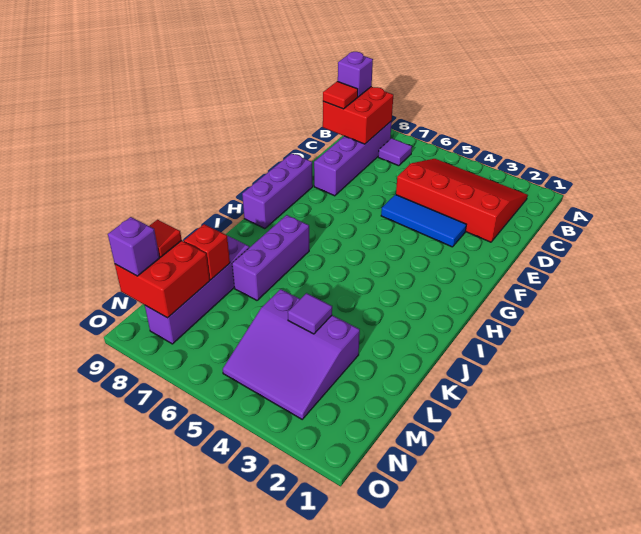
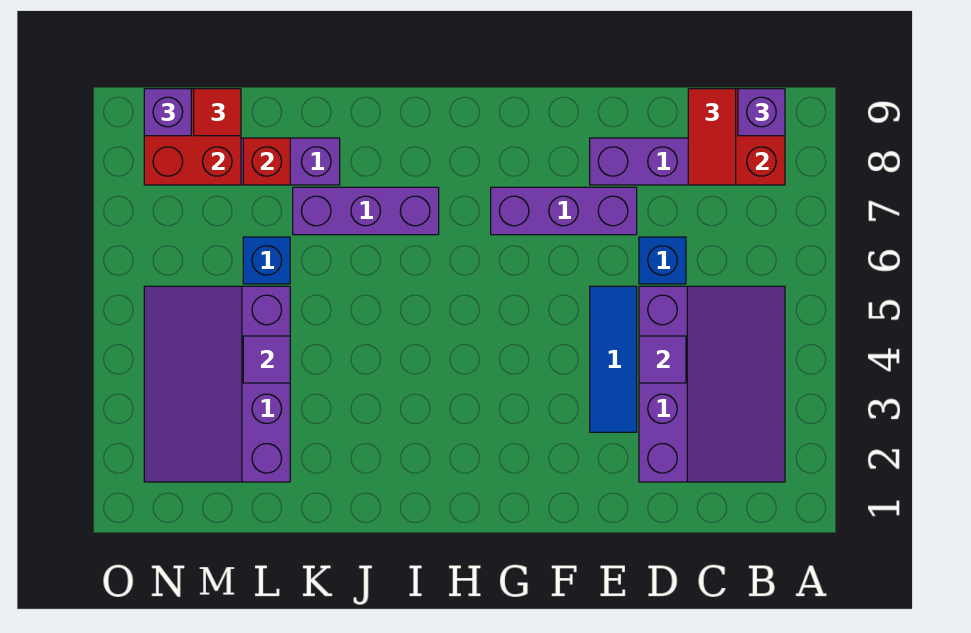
red slope B2:D5 level 1 top D -> purple slope B2:D5 level 1 top D
purple tile B7 level 1 -> purple tile D4 level 2
red tile C9 level 3 -> red tile C8:C9 level 3
none -> blue brick D6 level 1
purple brick F9:H9 level 1 -> purple brick E7:G7 level 1
purple slope L3:N5 level 1 top L -> purple slope L2:N5 level 1 top L
none -> blue brick L6 level 1

